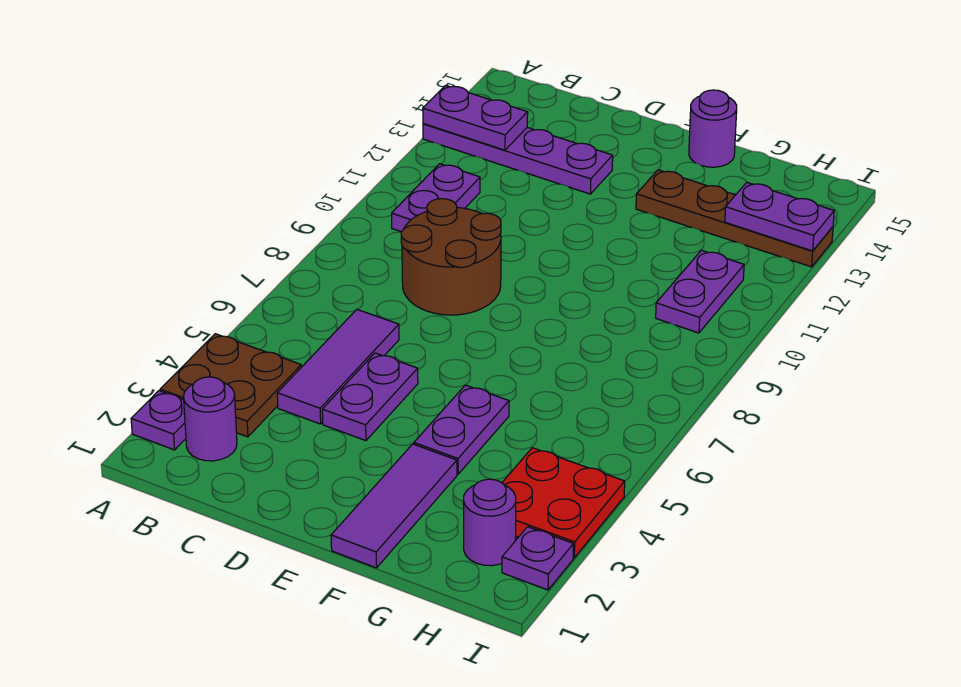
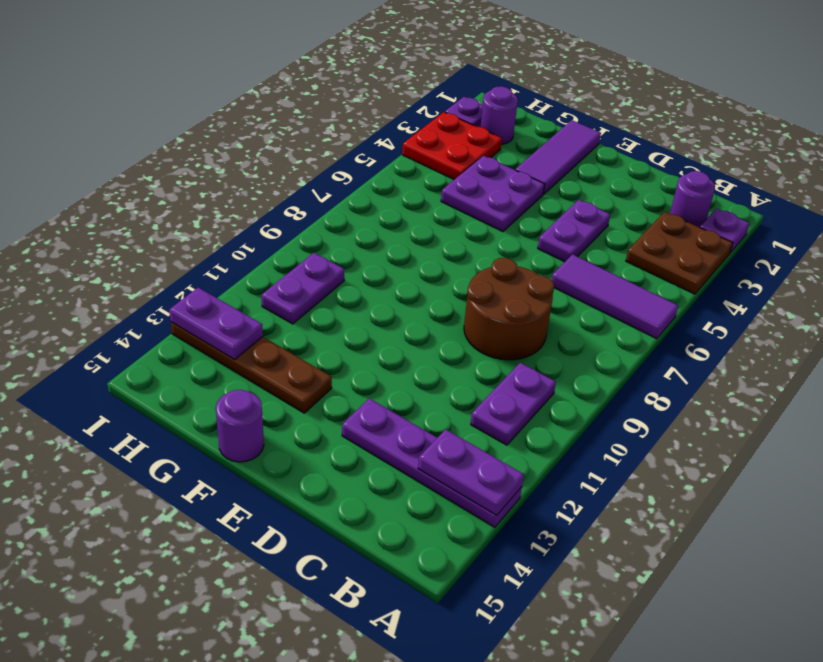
purple tile C4:C6 level 1 -> purple tile A6:C6 level 1
purple plate F4:F5 level 1 -> purple plate F4:G5 level 1

